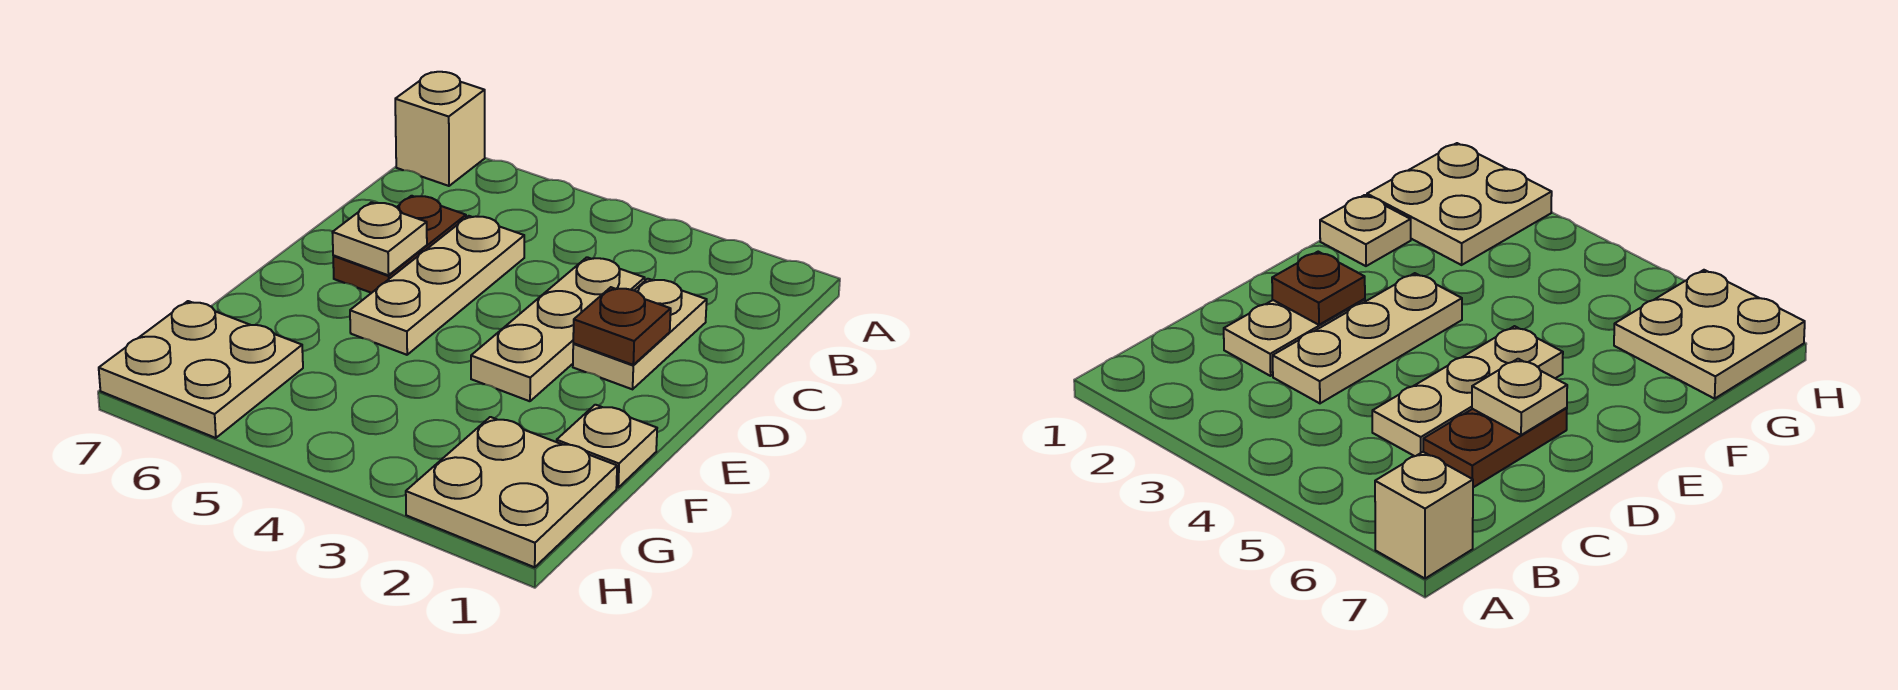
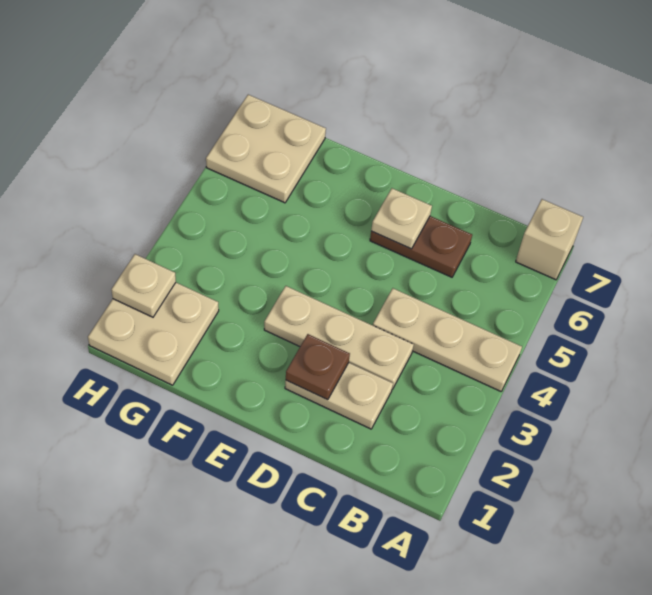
tan plate C5:E5 level 1 -> tan plate A4:C4 level 1
tan plate F1 level 1 -> tan plate H2 level 2

